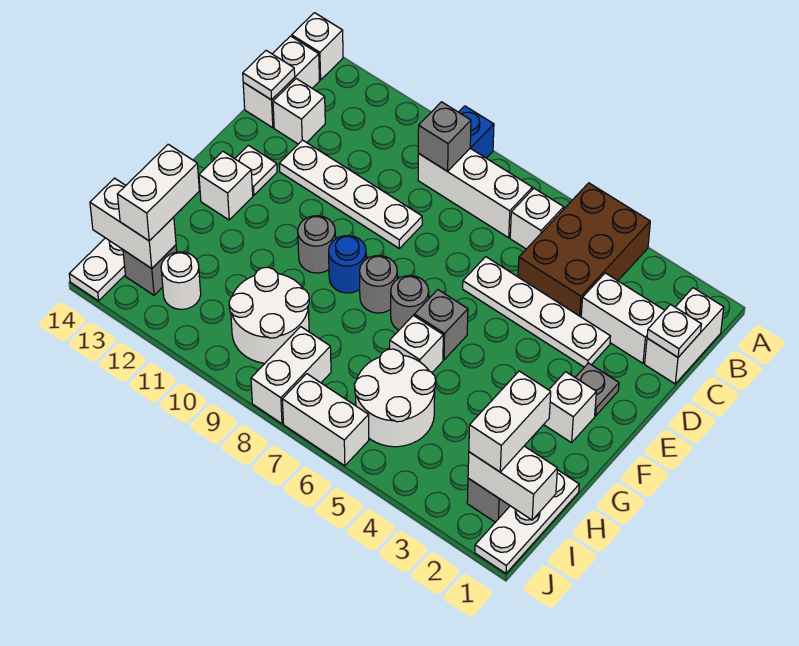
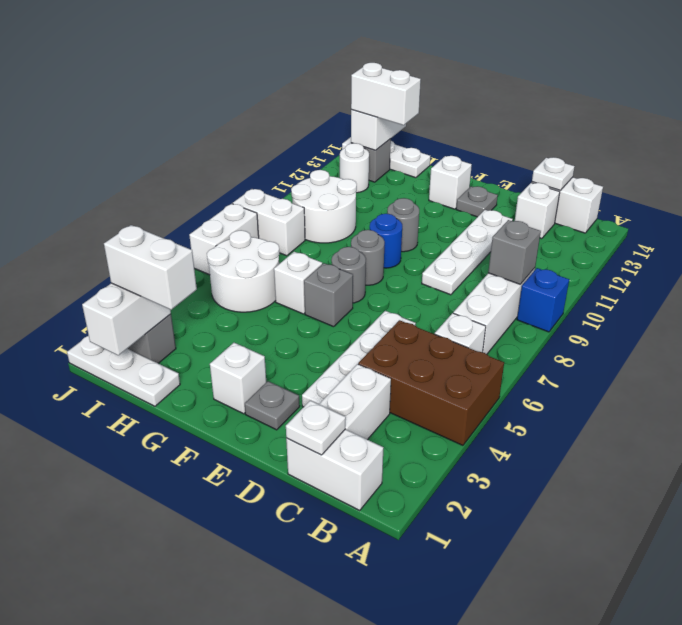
white brick A14 level 1 -> none
white plate E13 level 1 -> grey plate E13 level 1

